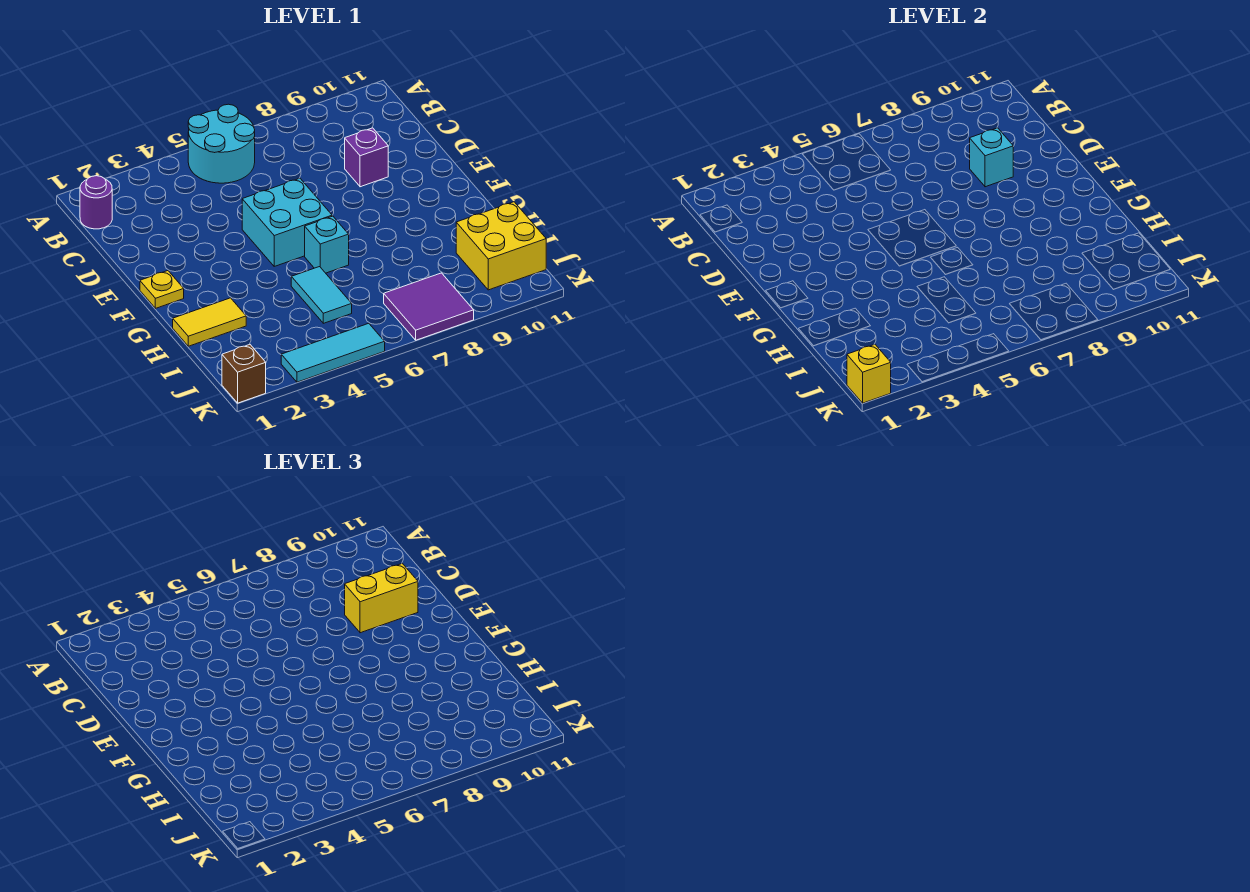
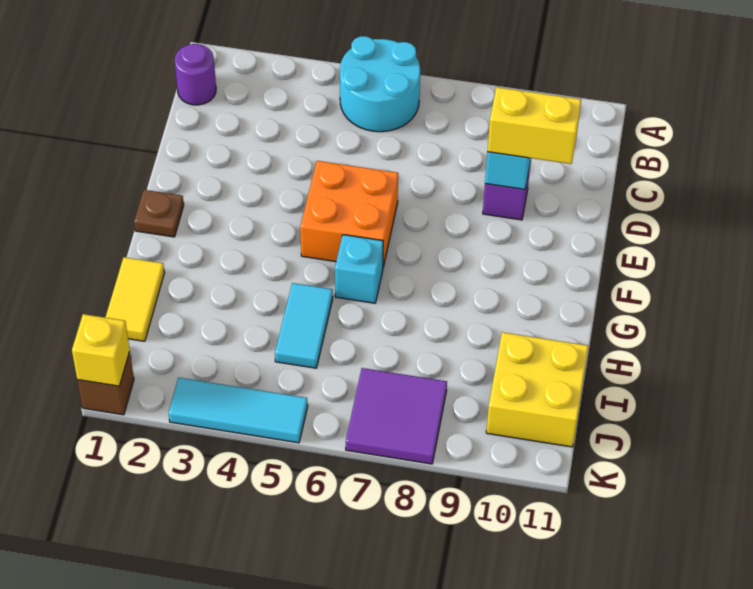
cyan brick E5:F6 level 1 -> orange brick E5:F6 level 1
yellow plate F1 level 1 -> brown plate F1 level 1
yellow tile H1:H2 level 1 -> yellow tile H1:I1 level 1

